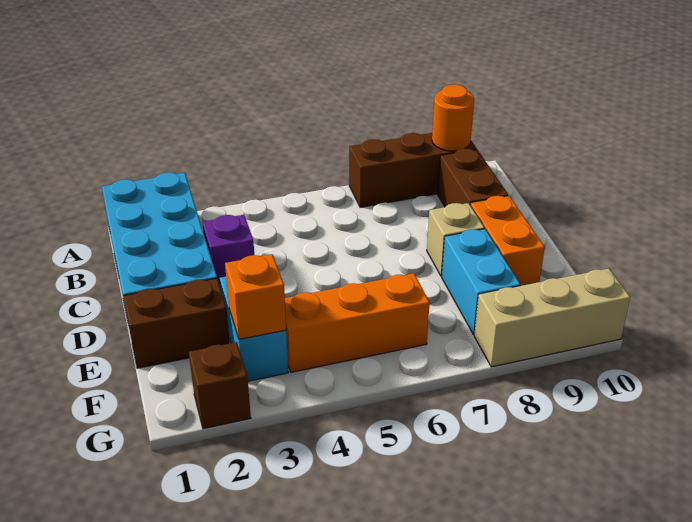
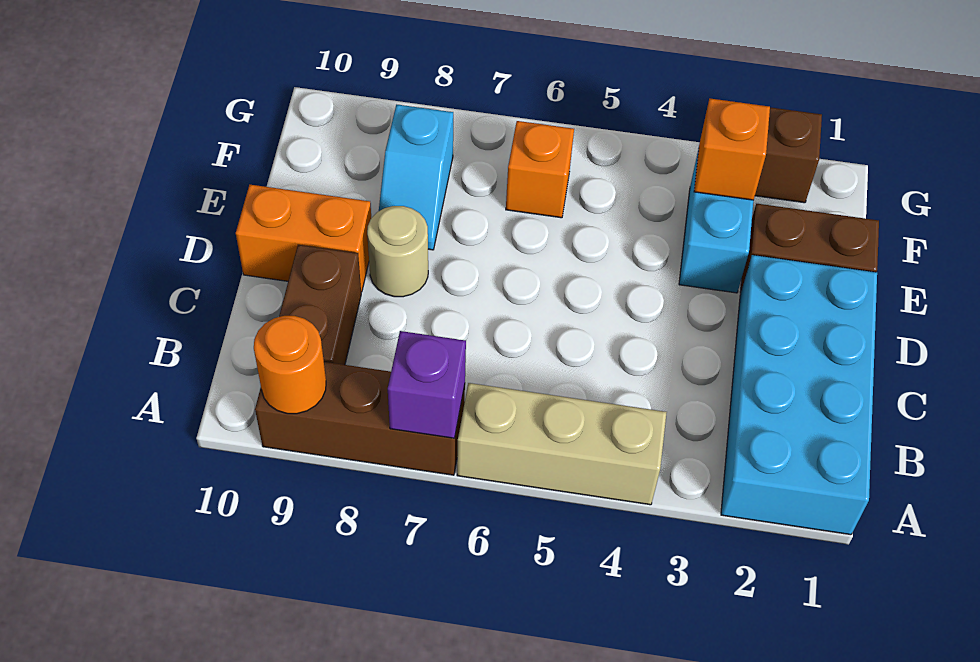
purple brick C3 level 1 -> purple brick A7 level 2
tan brick D8 level 1 -> tan round brick D8 level 1
orange brick D9:E9 level 1 -> orange brick D9:D10 level 1
cyan brick E8:F8 level 1 -> cyan slope E8:F8 level 1 top F
orange brick F4:F6 level 1 -> orange brick F6 level 1
tan brick G8:G10 level 1 -> tan brick A4:A6 level 1

